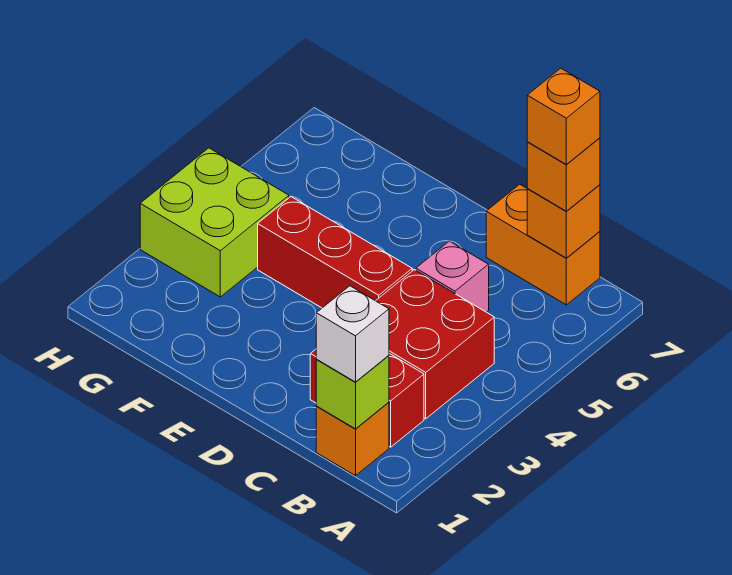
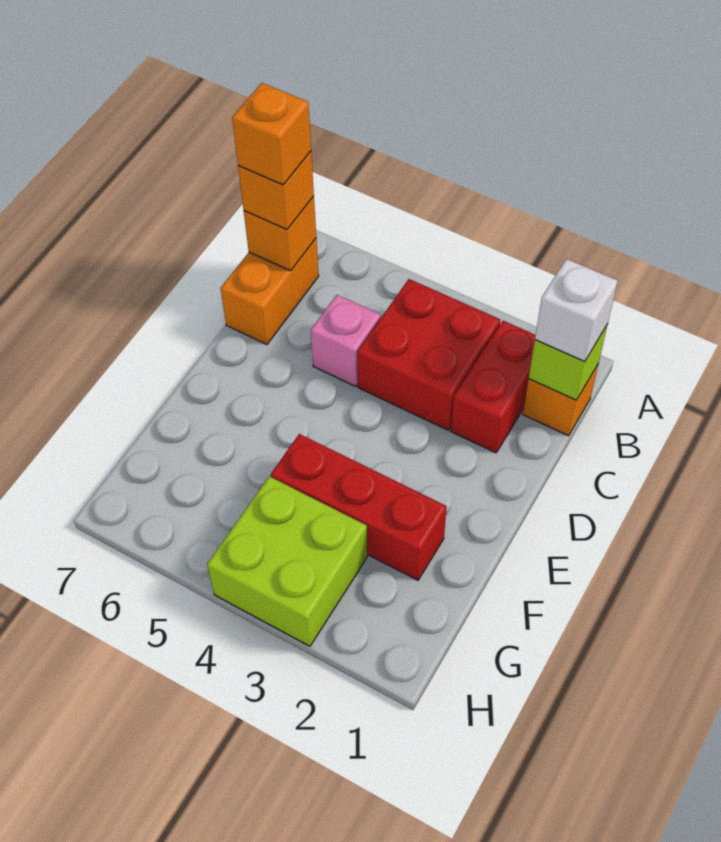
red brick D4:F4 level 1 -> red brick F2:F4 level 1

